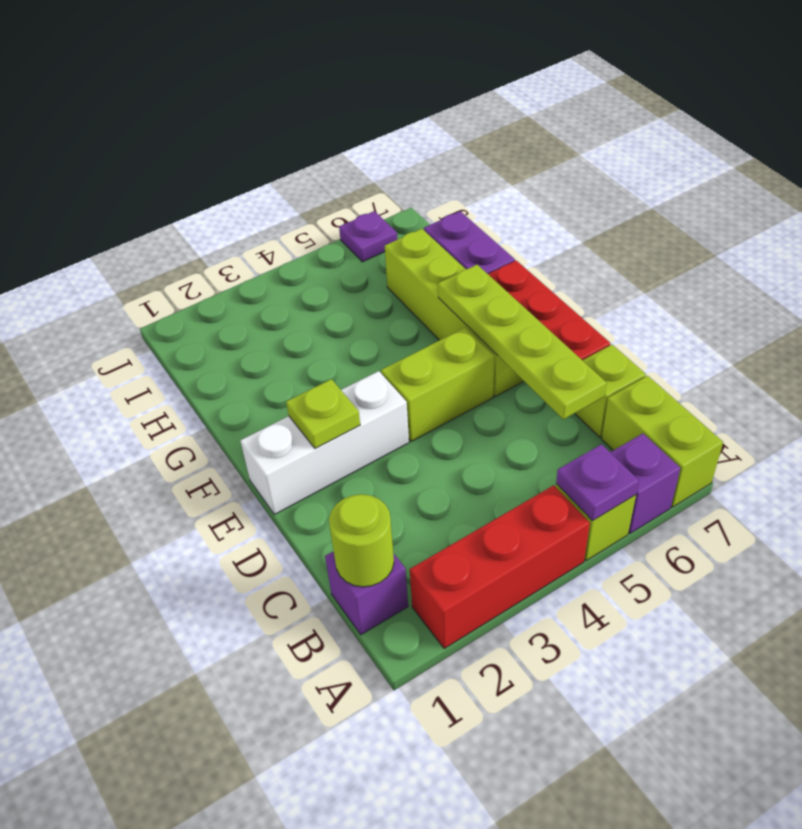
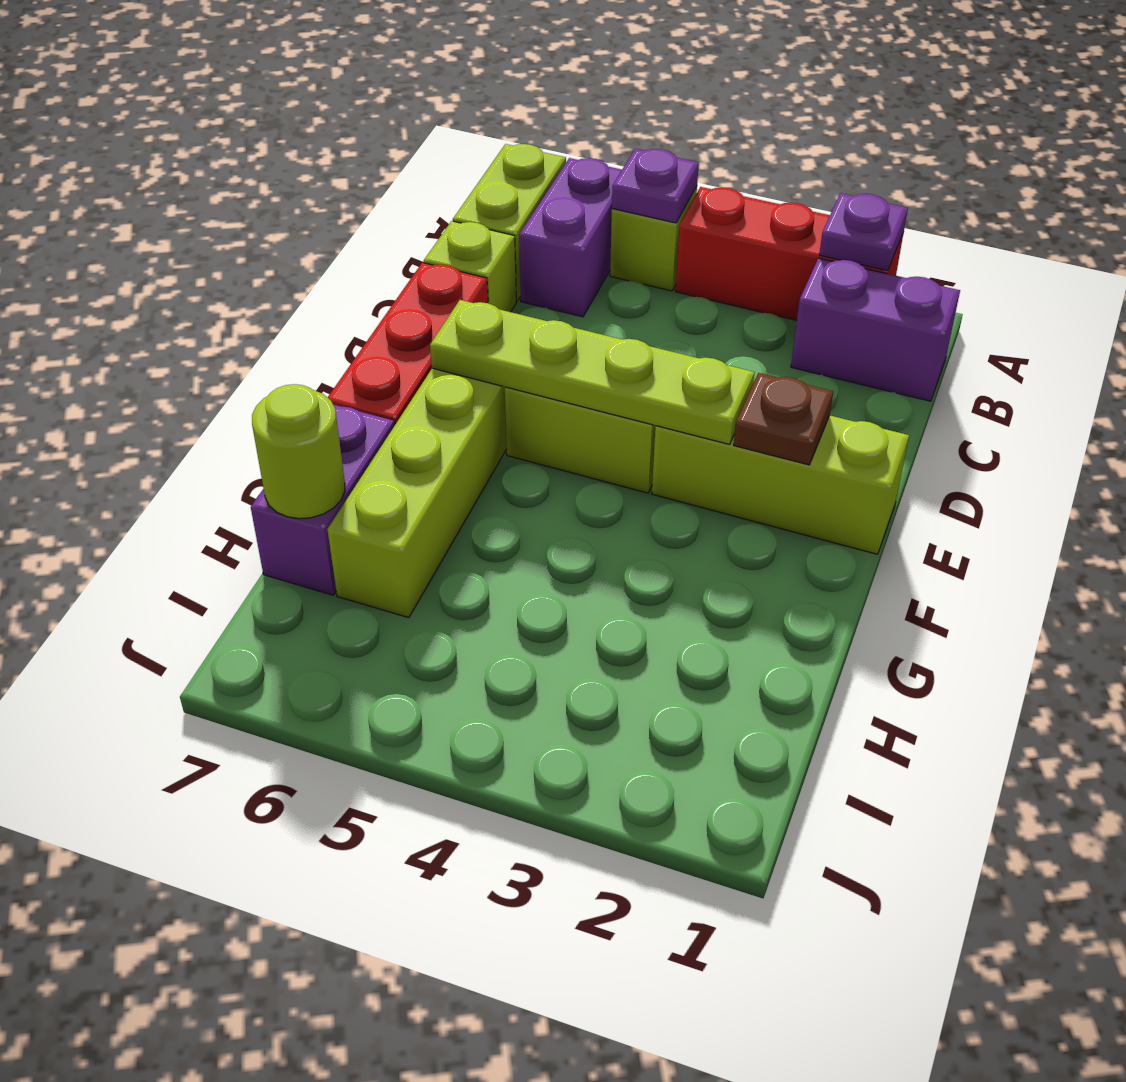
purple brick A6 level 1 -> purple brick A6:B6 level 1
purple brick B1 level 1 -> purple brick B1:B2 level 1
lime round brick B1 level 2 -> lime round brick H7 level 2
lime plate C6:F6 level 2 -> lime plate E3:E6 level 2
white brick E1:E3 level 1 -> lime brick E1:E3 level 1
lime plate E2 level 2 -> brown plate E2 level 2
purple plate J6 level 1 -> purple plate A2 level 2

